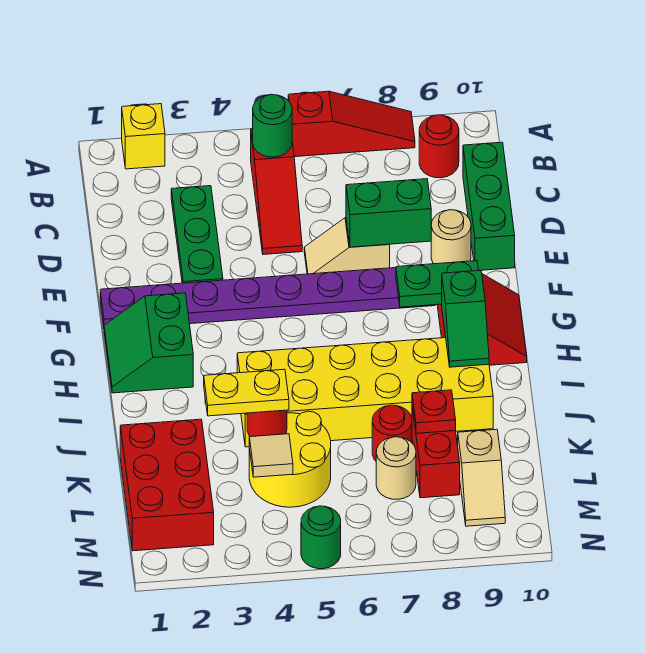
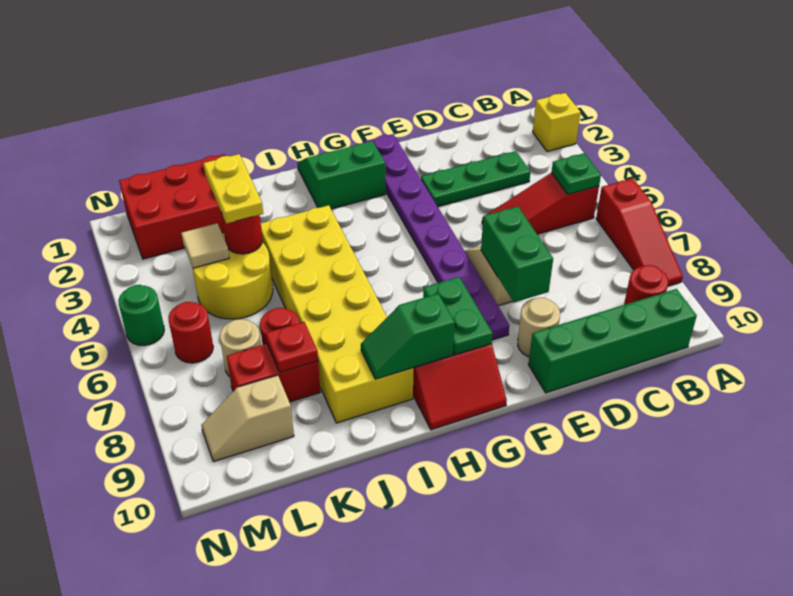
green round brick B5 level 2 -> green plate B5 level 2
green brick C10:E10 level 1 -> green brick B10:E10 level 1
none -> red round brick M6 level 1

